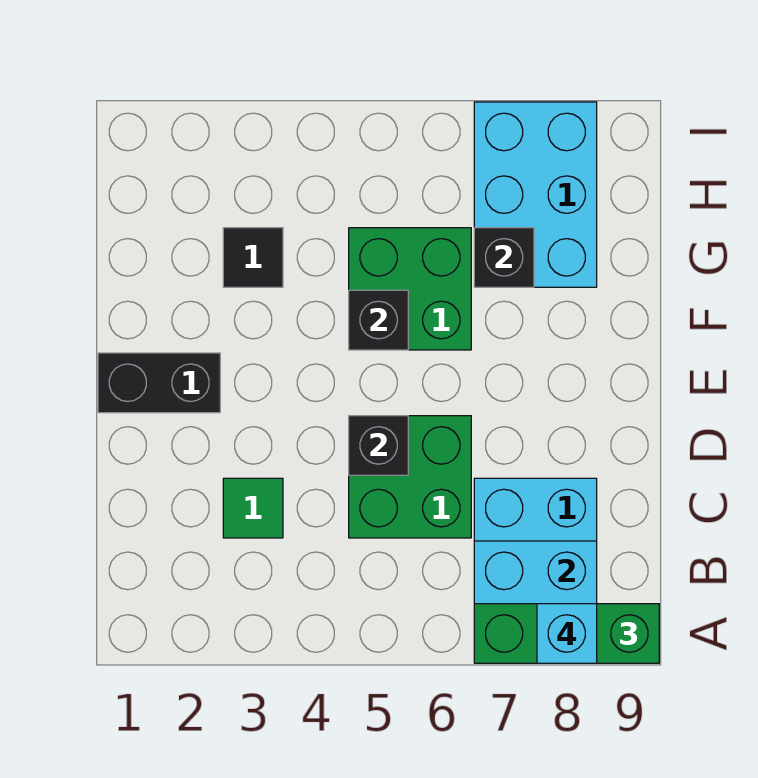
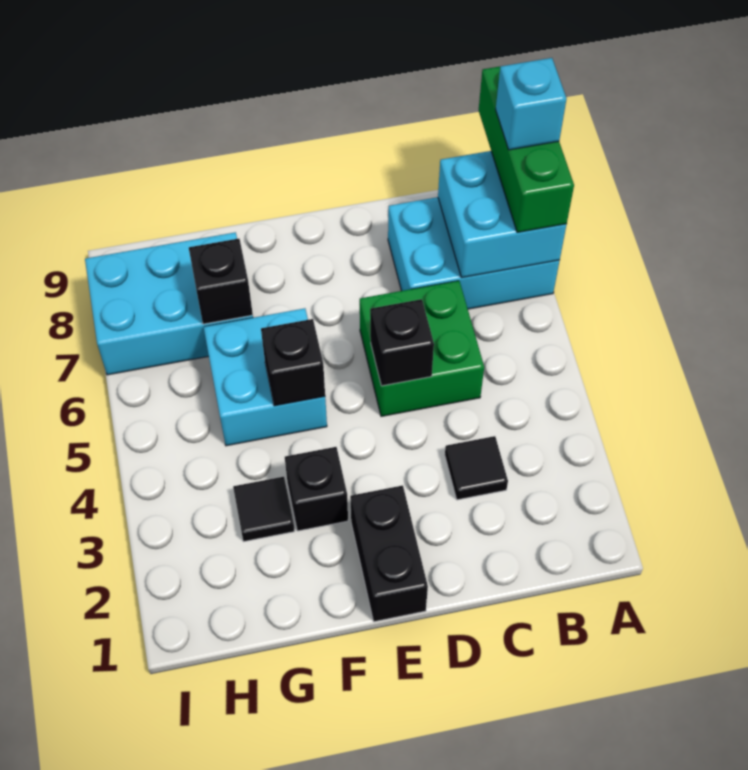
green tile C3 level 1 -> black tile C3 level 1
none -> black brick F3 level 1
green brick F5:G6 level 1 -> cyan brick F5:G6 level 1

